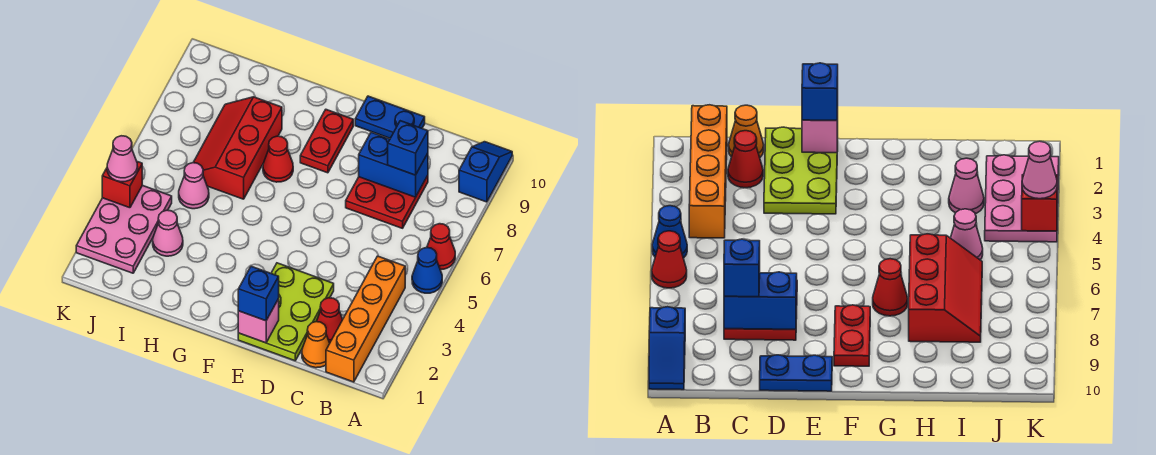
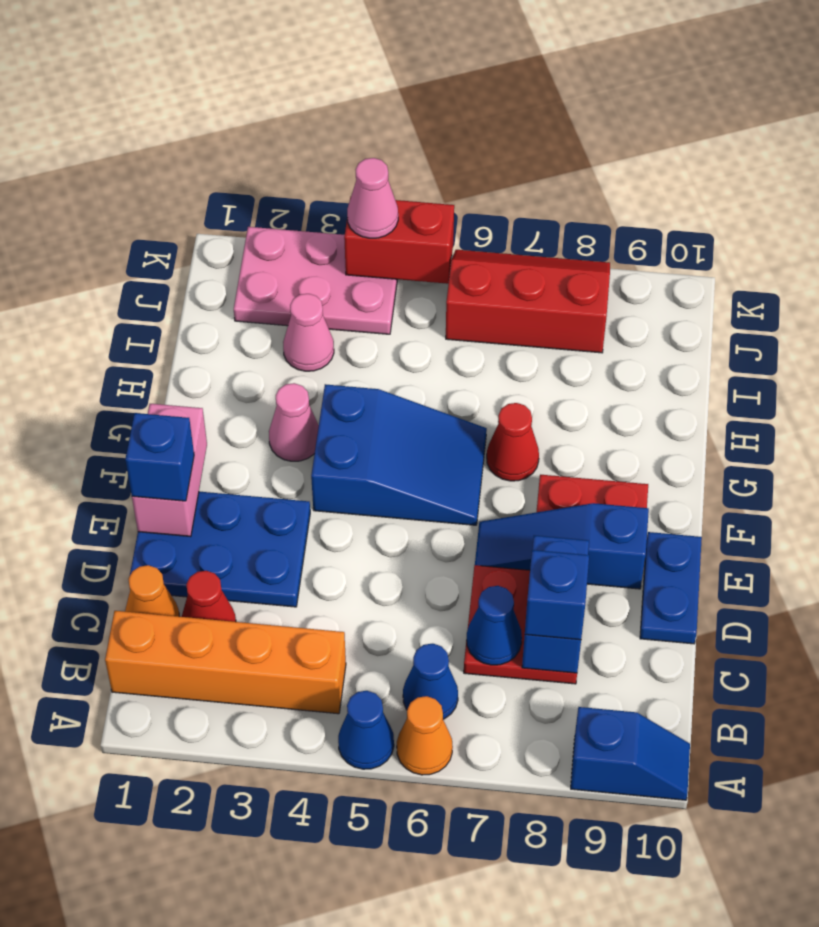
red cone A6 level 1 -> orange cone A6 level 1
none -> blue cone B6 level 1
none -> blue cone C7 level 2
lime plate D1:E3 level 1 -> blue plate D1:E3 level 1
pink brick E1 level 2 -> pink brick E1:F1 level 2
none -> blue slope E7:E9 level 1 top 9
none -> blue slope F4:G6 level 1 top 4
red slope H6:I8 level 1 top H -> red slope J6:K8 level 1 top J
pink cone I5 level 1 -> pink cone G3 level 1
red brick K4 level 2 -> red brick K4:K5 level 2

